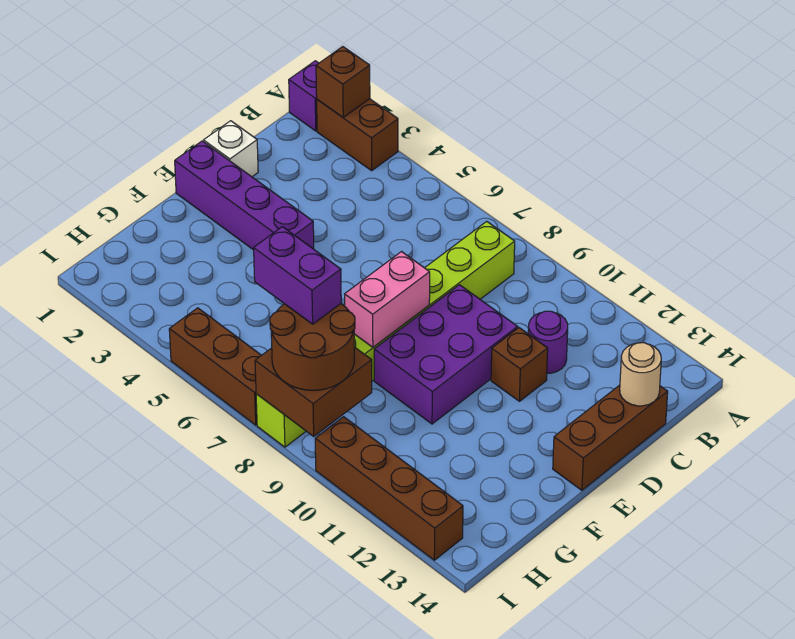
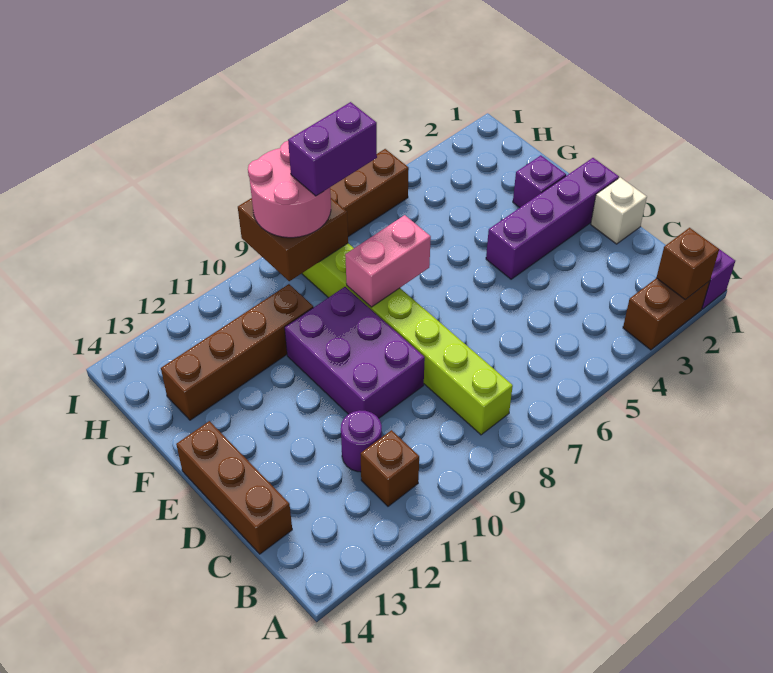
tan round brick C14 level 2 -> none
brown brick D11 level 1 -> brown brick B11 level 1
pink brick E8:F8 level 2 -> pink brick F7:F8 level 2
none -> purple brick F2 level 1
brown round brick H8:I9 level 3 -> pink round brick H8:I9 level 3
brown brick I10:I13 level 1 -> brown brick G10:G13 level 1

